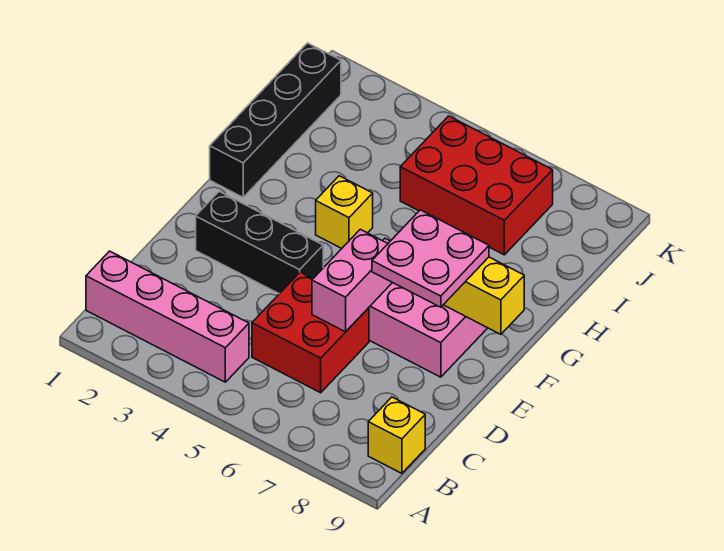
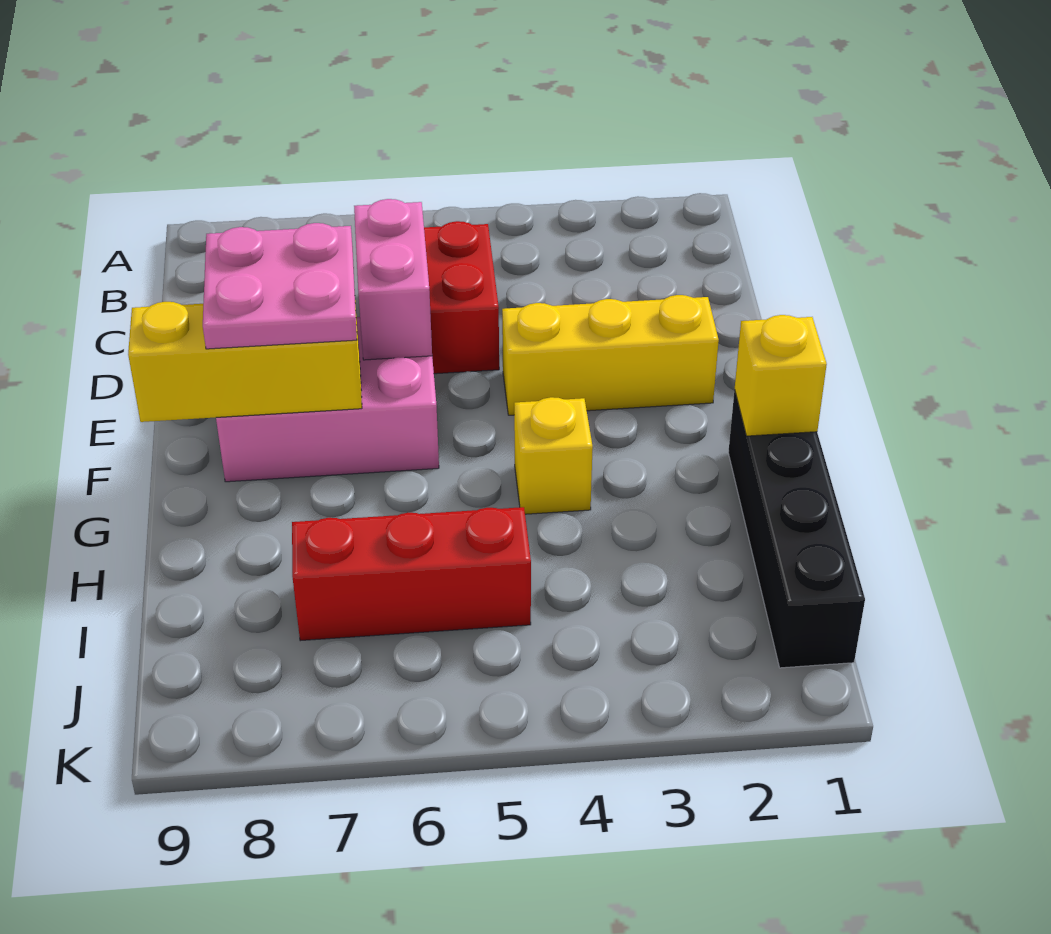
pink brick B1:B4 level 1 -> none
yellow brick B9 level 1 -> yellow brick G1 level 2
black brick E2:E4 level 1 -> yellow brick E2:E4 level 1
red brick I5:J7 level 1 -> red brick I5:I7 level 1

